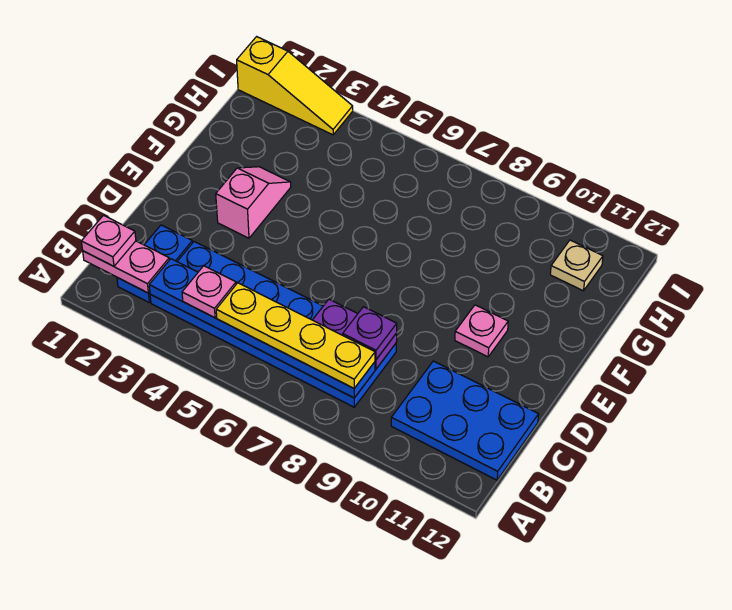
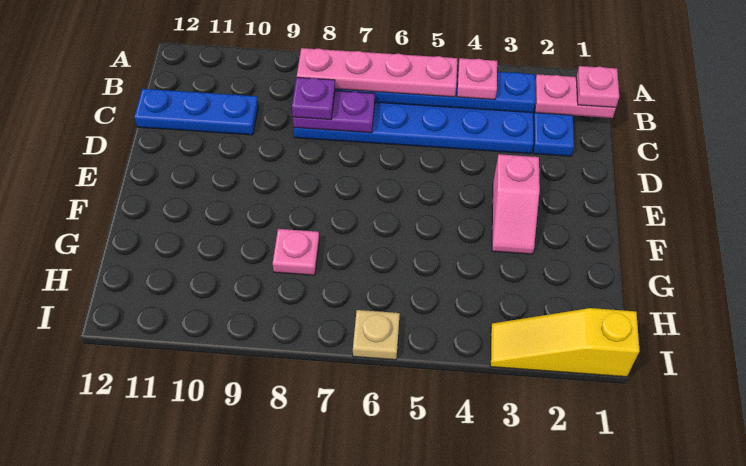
yellow plate B5:B8 level 3 -> pink plate B5:B8 level 3
blue plate B10:C12 level 1 -> blue plate C10:C12 level 1
pink plate E10 level 1 -> pink plate G8 level 1
tan plate H11 level 1 -> tan plate I6 level 1

